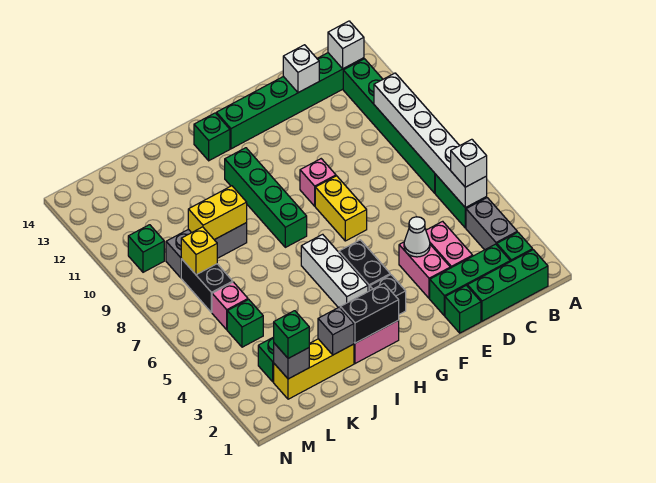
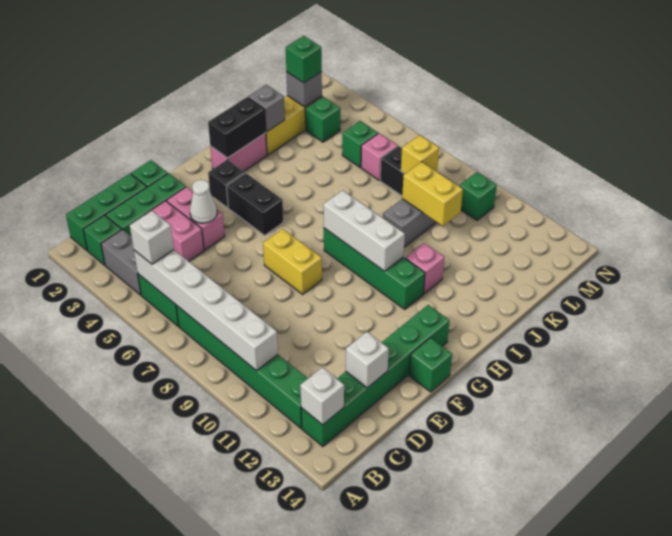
pink brick F9 level 1 -> pink brick I11 level 1
white brick H4:H6 level 1 -> white brick H8:H10 level 2
green brick H13 level 1 -> green brick F14 level 1
yellow brick J9:K9 level 2 -> yellow brick K9:K10 level 2

